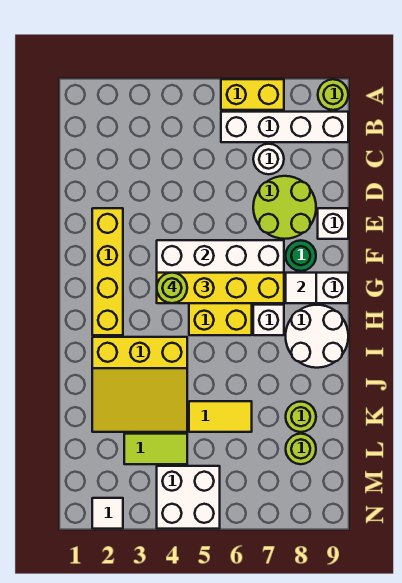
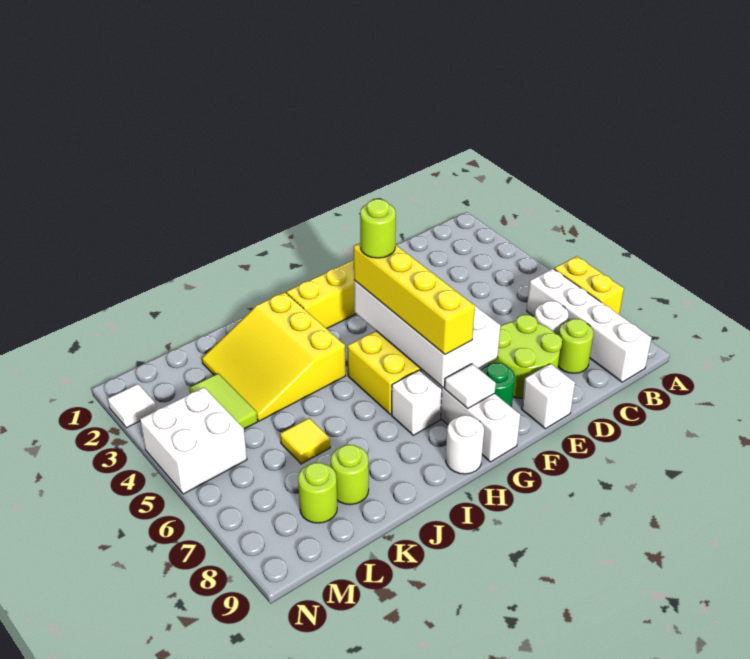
lime round brick A9 level 1 -> lime round brick C8 level 1
white round brick H8:I9 level 1 -> white round brick H9 level 1
yellow tile K5:K6 level 1 -> yellow tile K6 level 1

